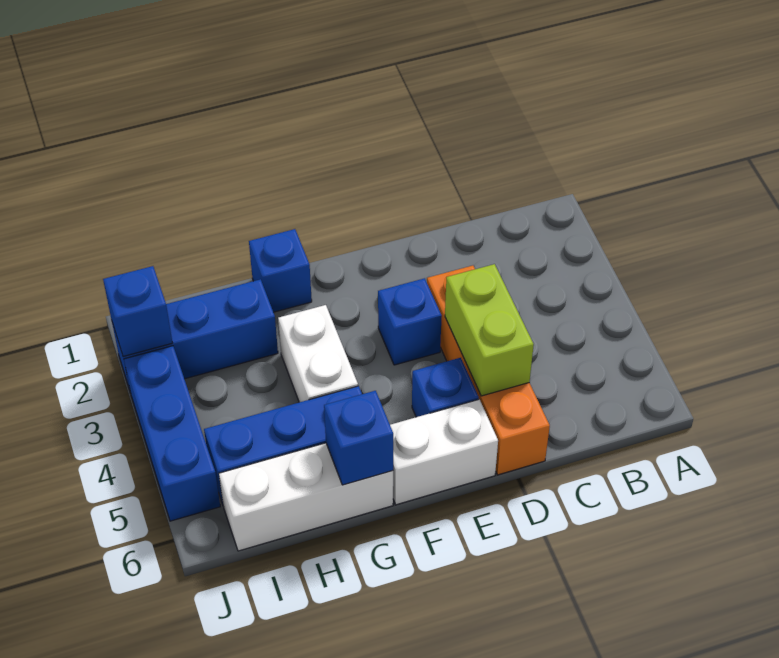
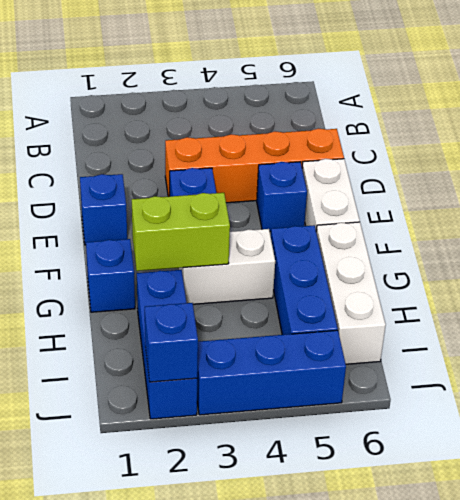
lime brick D4:D5 level 2 -> lime brick G2:G3 level 2
blue brick G6 level 2 -> blue brick E1 level 1

